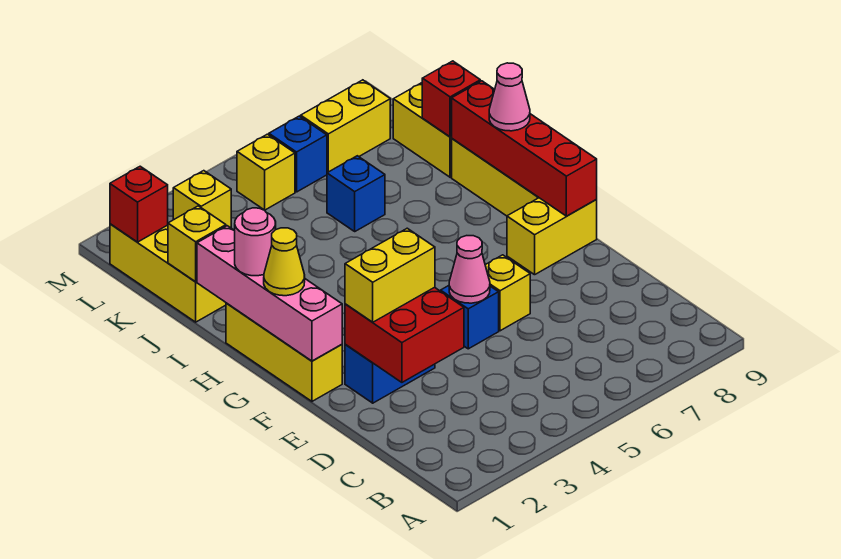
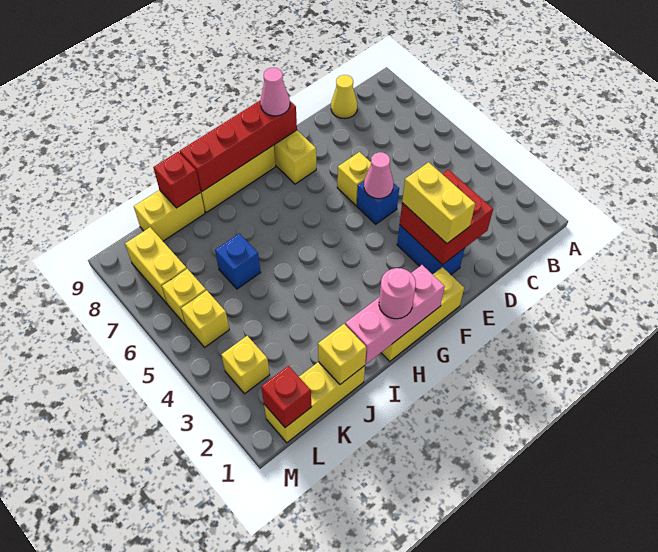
pink brick F1:I1 level 2 -> pink brick G1:I1 level 2
yellow cone G1 level 3 -> yellow cone C9 level 1
pink cone H9 level 3 -> pink cone F9 level 3
blue brick L6 level 1 -> yellow brick L6 level 1

